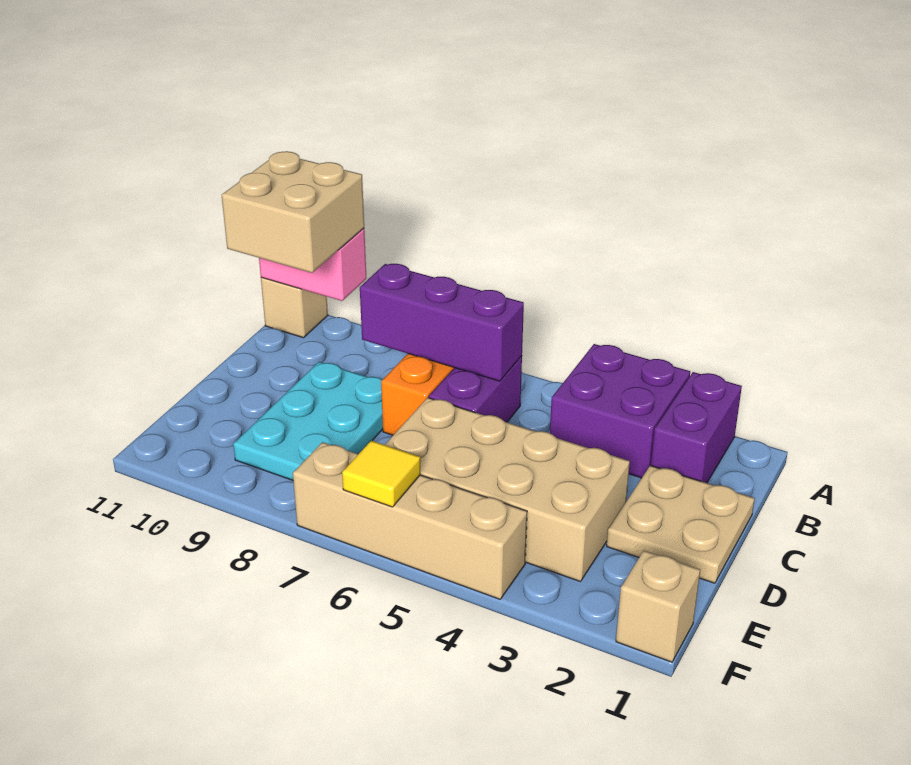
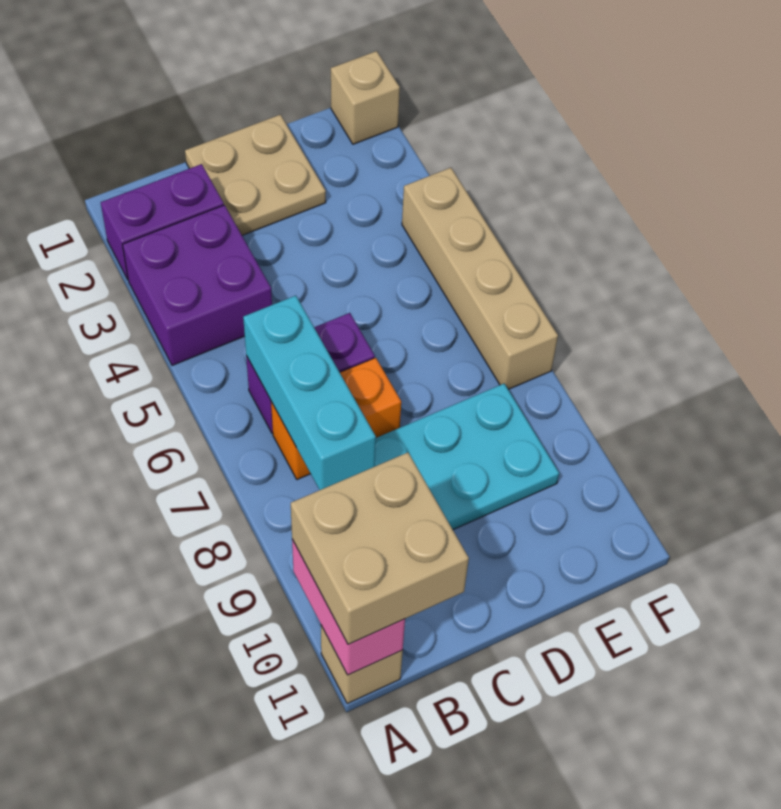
purple brick B6:B8 level 2 -> cyan brick B6:B8 level 2
tan brick D3:E6 level 1 -> none
yellow tile F6 level 2 -> none

